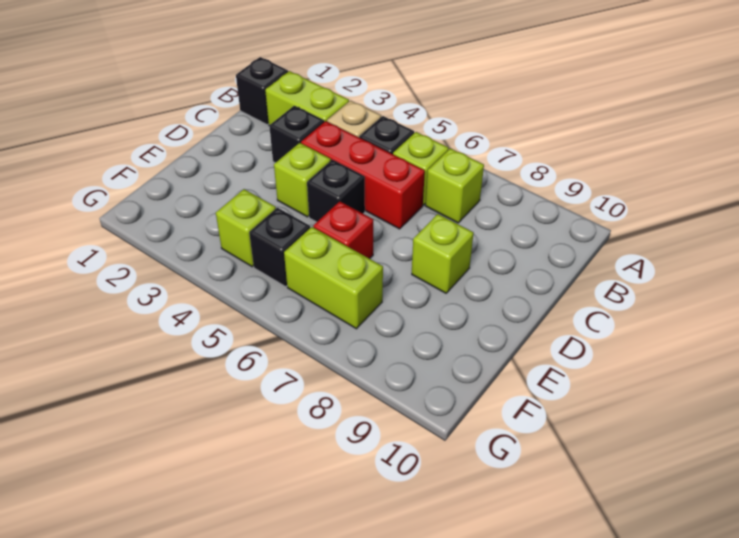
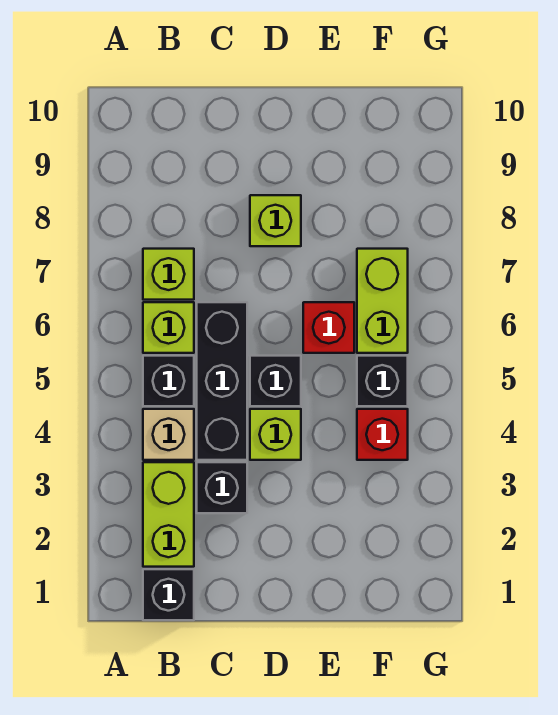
red brick C4:C6 level 1 -> black brick C4:C6 level 1
lime brick F4 level 1 -> red brick F4 level 1

